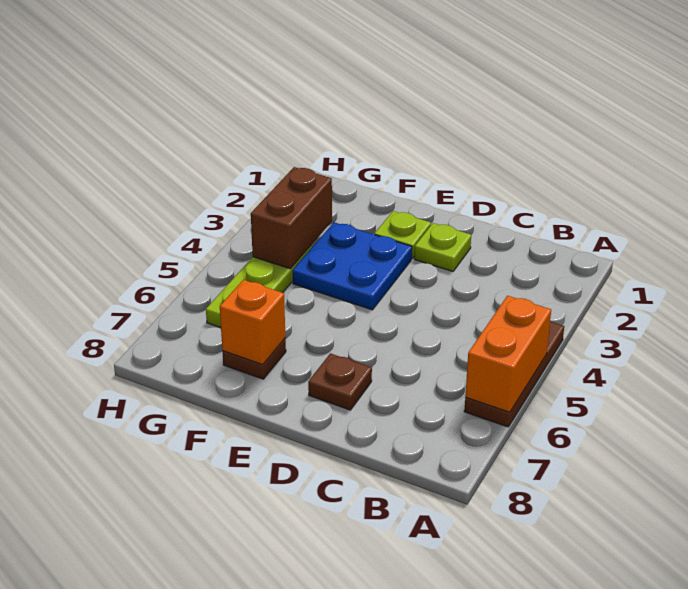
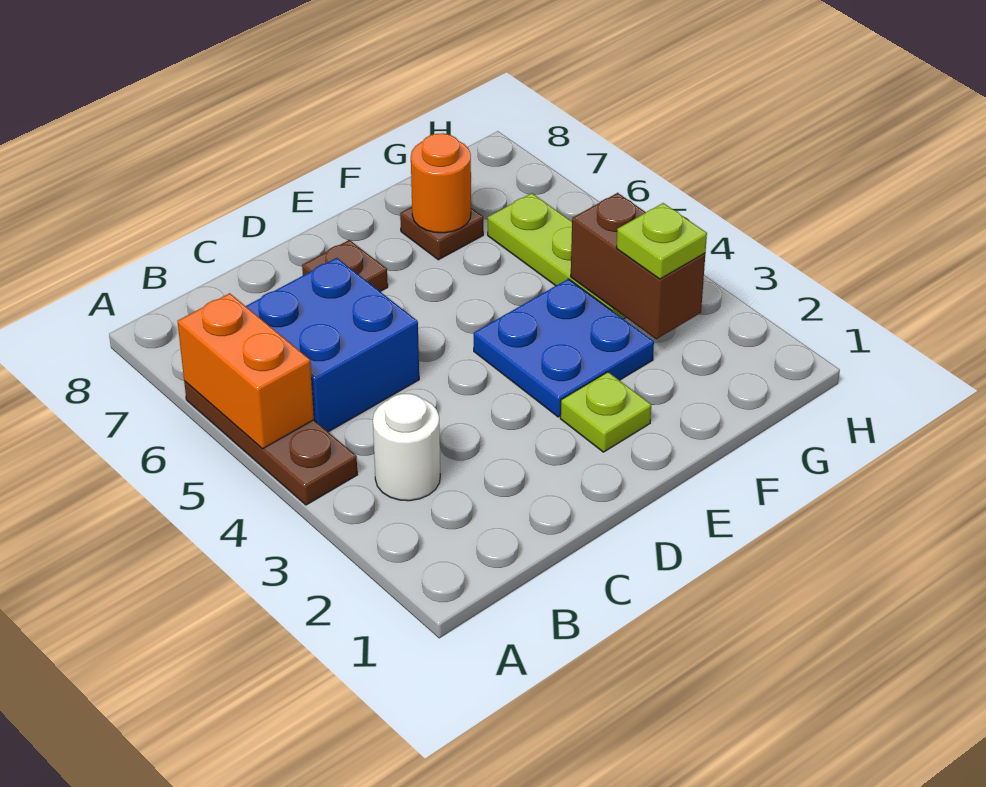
none -> white round brick B3 level 1
none -> blue brick B5:C6 level 1
lime plate D2 level 1 -> lime plate G3 level 3
orange brick F7 level 2 -> orange round brick F7 level 2

